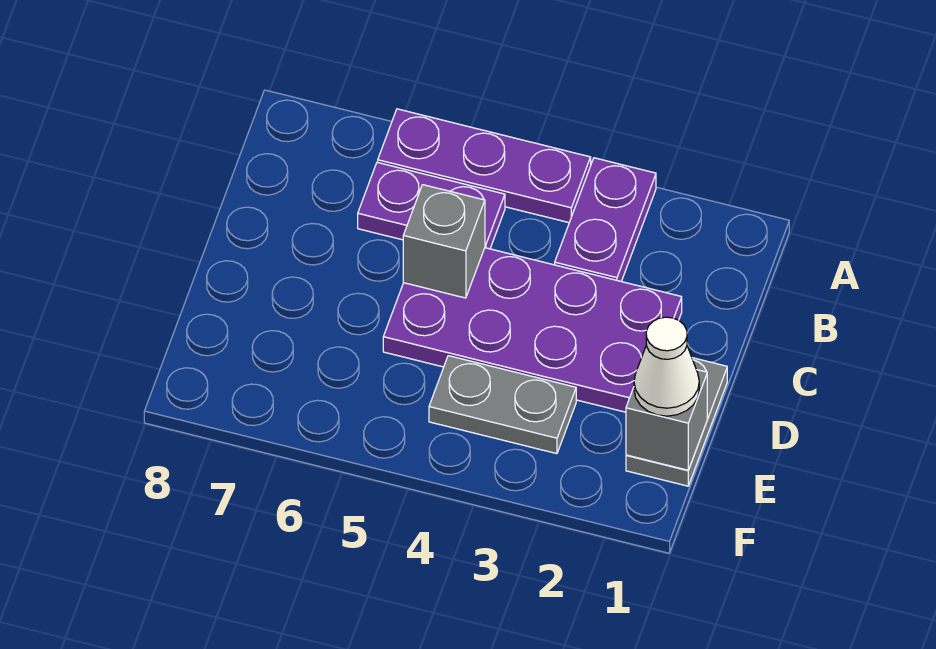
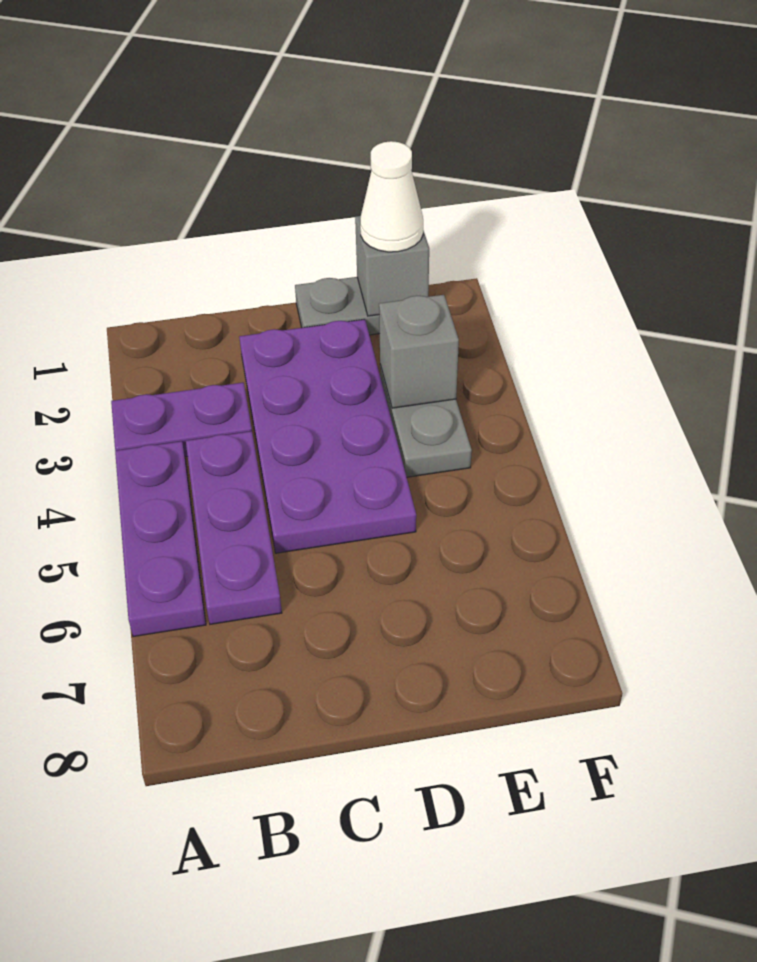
purple plate B5:B6 level 1 -> purple plate B4:B6 level 1
grey brick C5 level 2 -> grey brick E3 level 2

